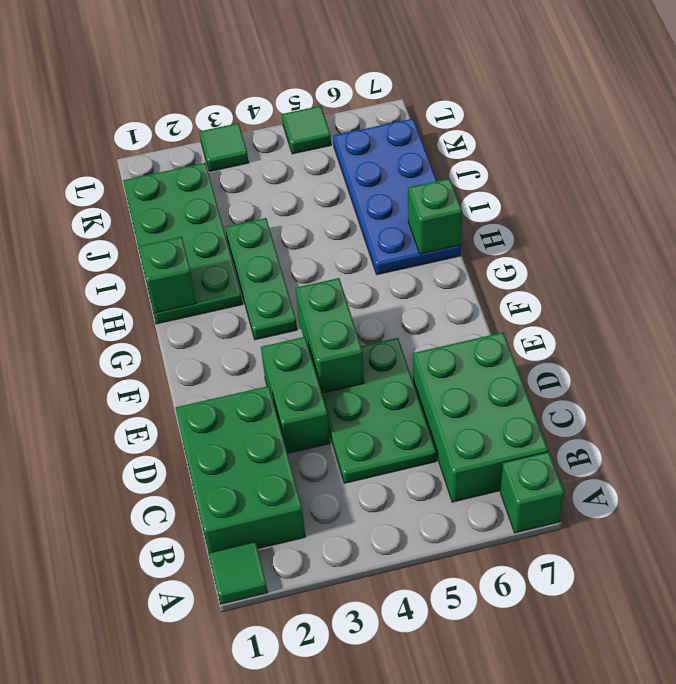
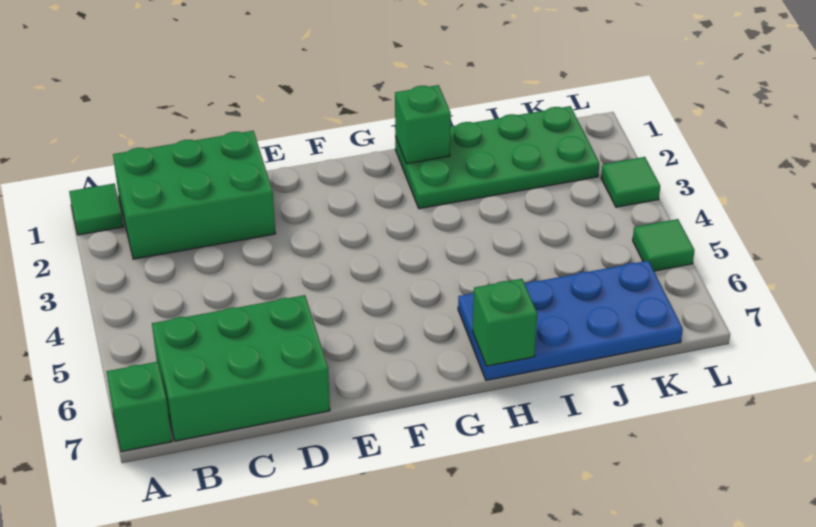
green plate C4:E5 level 1 -> none
green brick D3:E3 level 1 -> none
green brick E4:F4 level 2 -> none
green plate G3:I3 level 1 -> none

